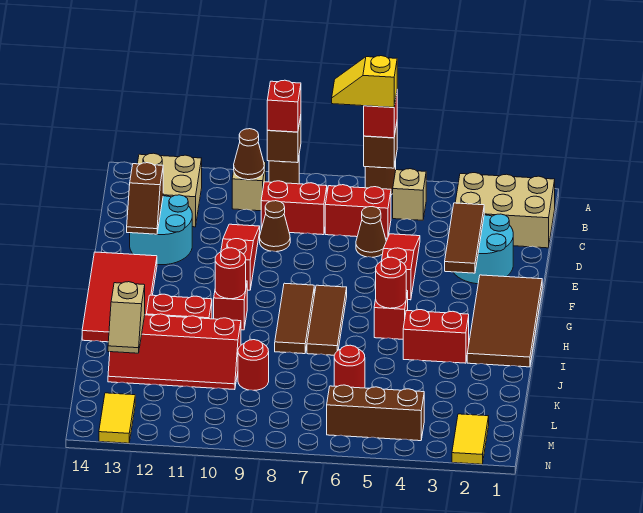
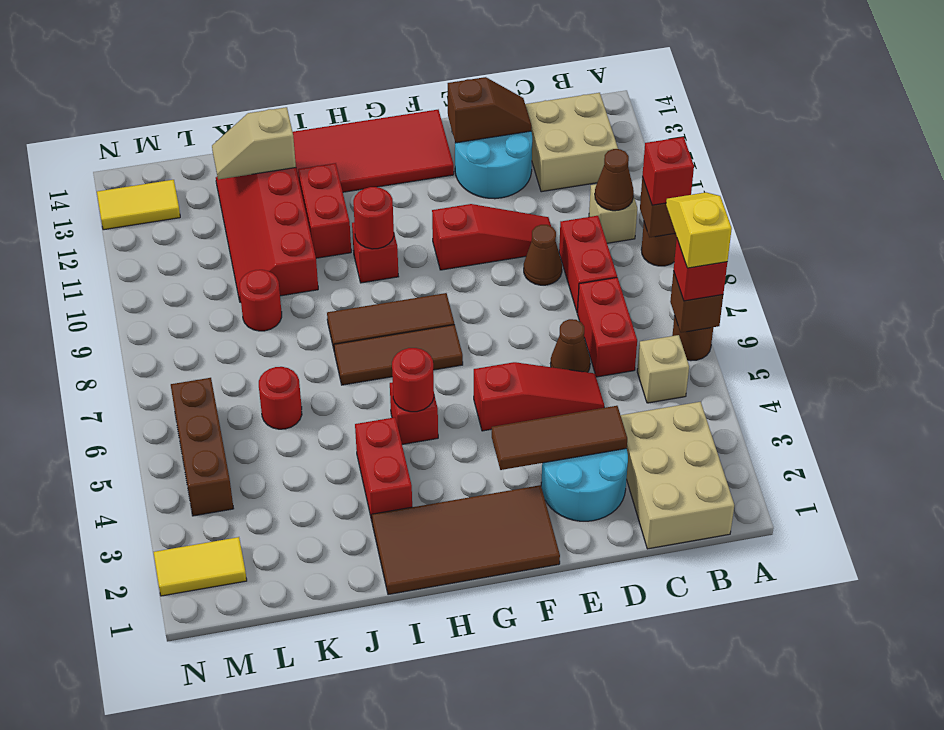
brown slope D13:E13 level 2 top D -> brown slope D13:E13 level 2 top E

